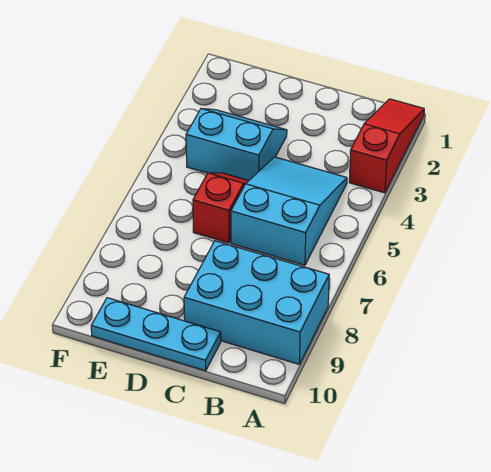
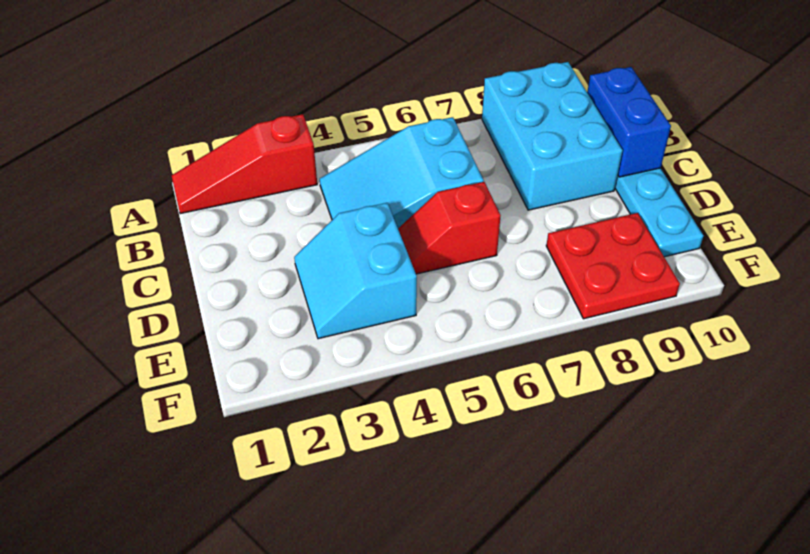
none -> blue brick B10:C10 level 2
none -> red plate E8:F9 level 1

